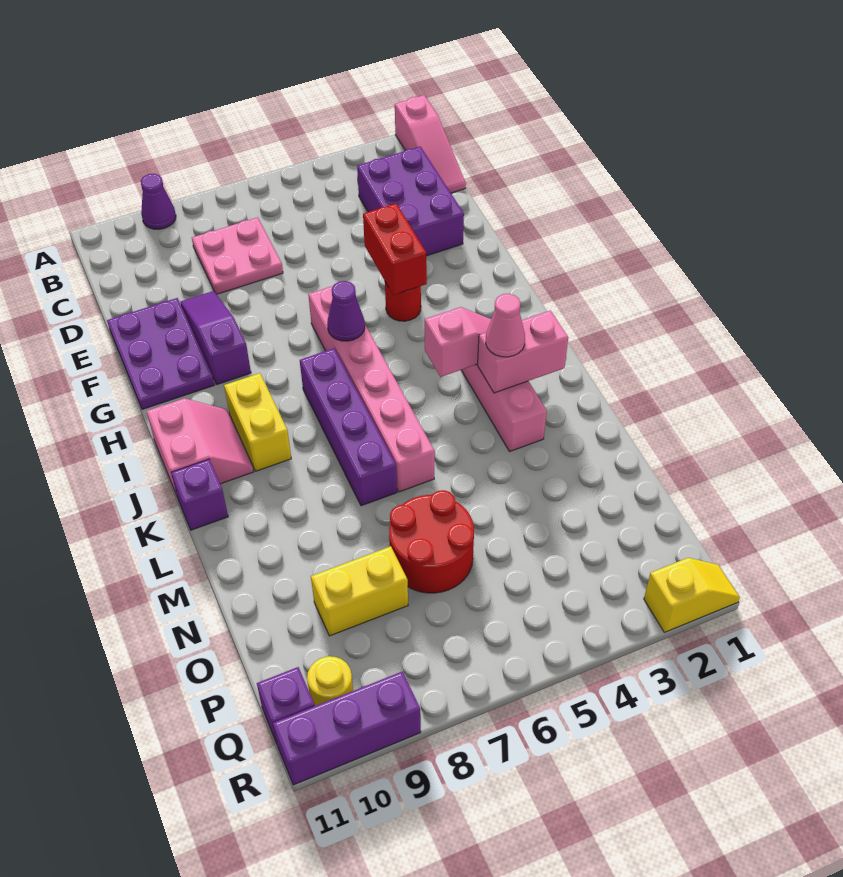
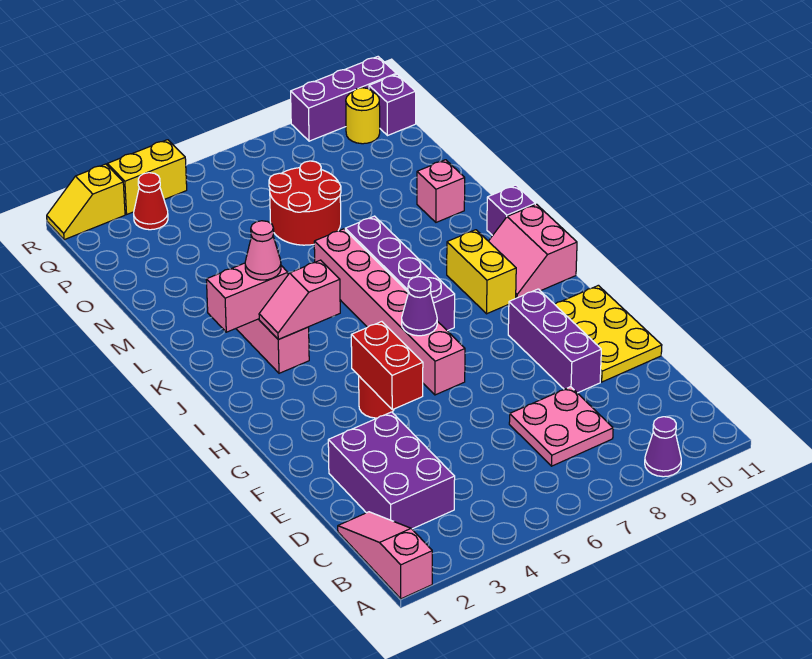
purple slope E9:G9 level 1 top G -> purple brick E9:G9 level 1
purple plate E10:G11 level 1 -> yellow plate E10:G11 level 1
none -> pink brick M10 level 1
yellow brick O8:O9 level 1 -> yellow brick R3:R4 level 1
none -> red cone Q3 level 1

